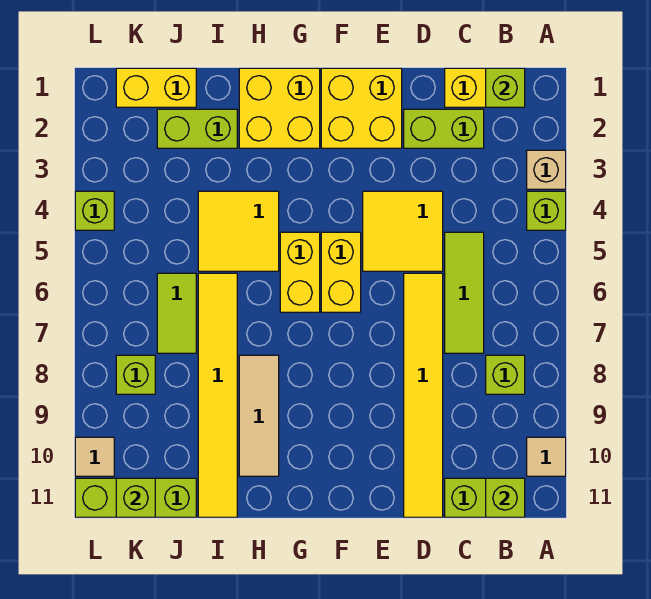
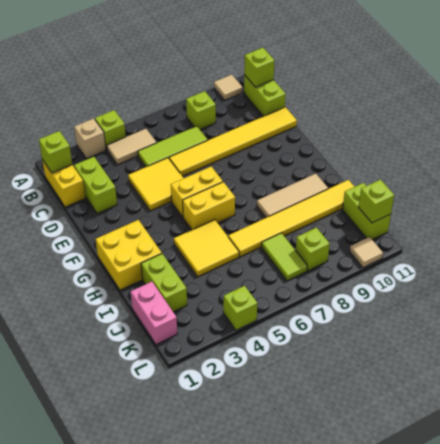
none -> tan tile B4:B5 level 1
yellow brick E1:F2 level 1 -> none
yellow brick J1:K1 level 1 -> pink brick J1:K1 level 1
lime tile J6:J7 level 1 -> lime tile J7:K7 level 1
lime brick J11:L11 level 1 -> lime brick J11:K11 level 1

